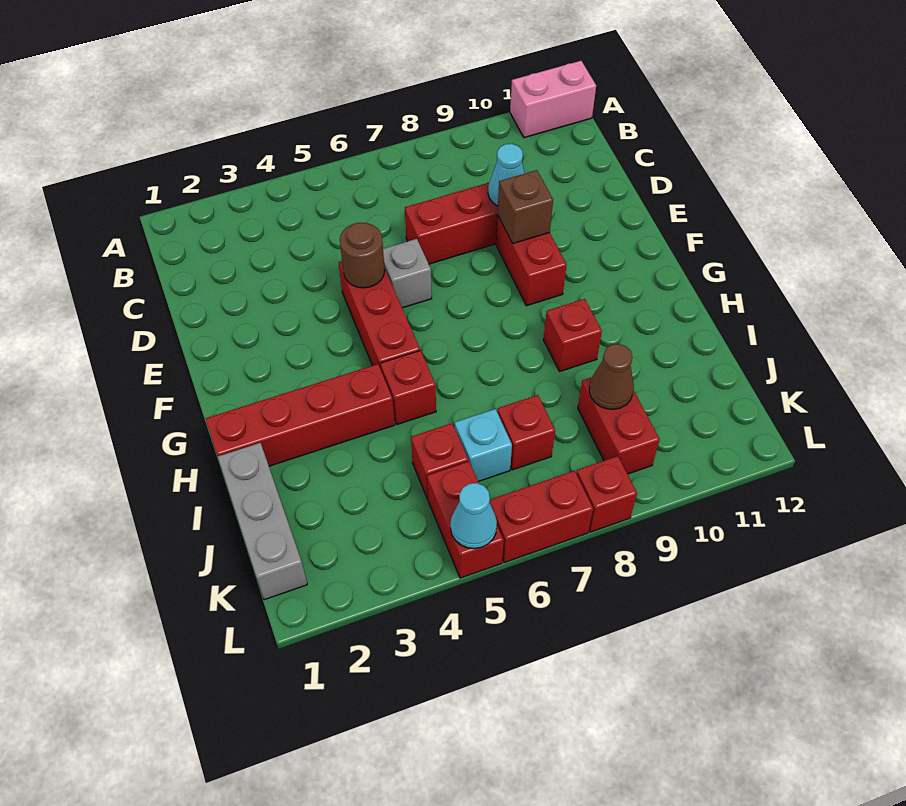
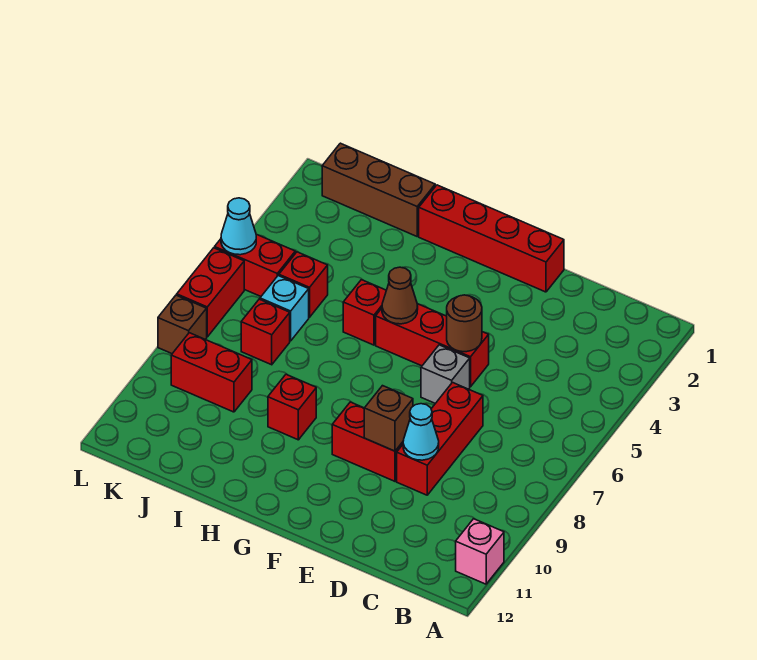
pink brick A11:A12 level 1 -> pink brick A11 level 1
red brick H1:H4 level 1 -> red brick E1:H1 level 1
grey brick I1:K1 level 1 -> brown brick I1:K1 level 1
brown cone J9 level 2 -> brown cone G5 level 2
red brick L8 level 1 -> brown brick L8 level 1

